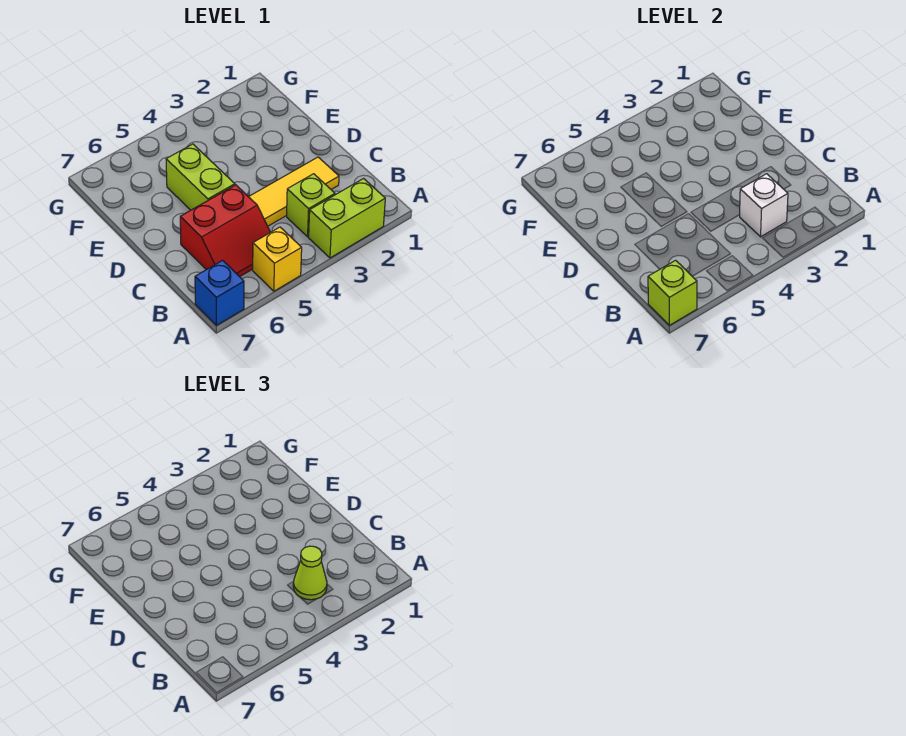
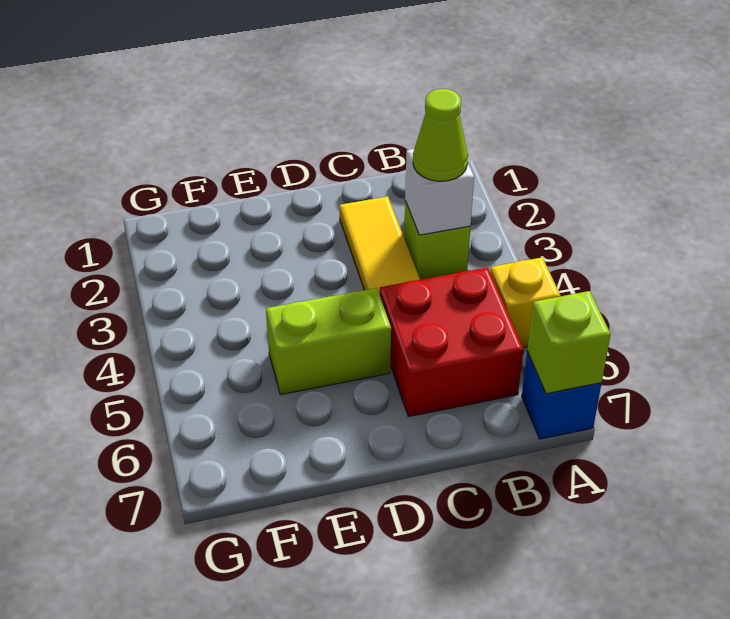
lime brick A2:A3 level 1 -> none
red slope B5:C6 level 1 top C -> red brick B5:C6 level 1

